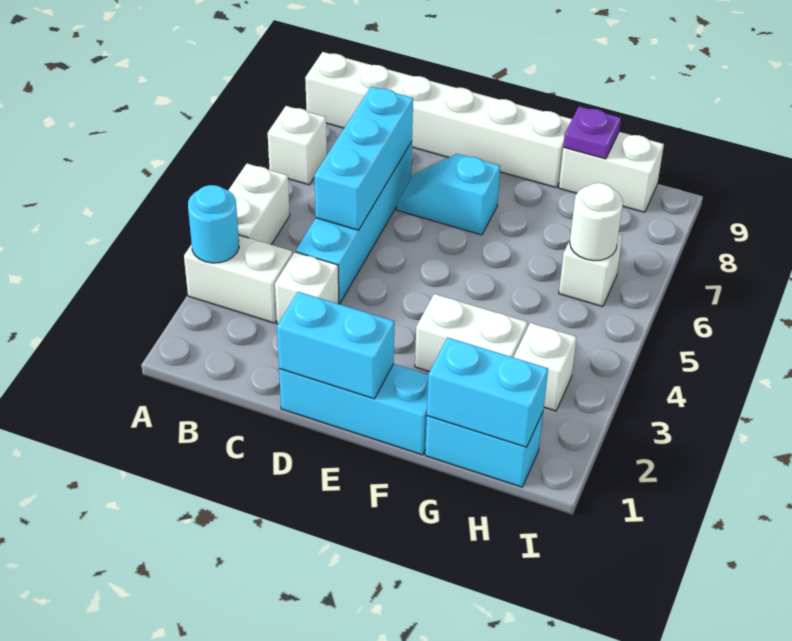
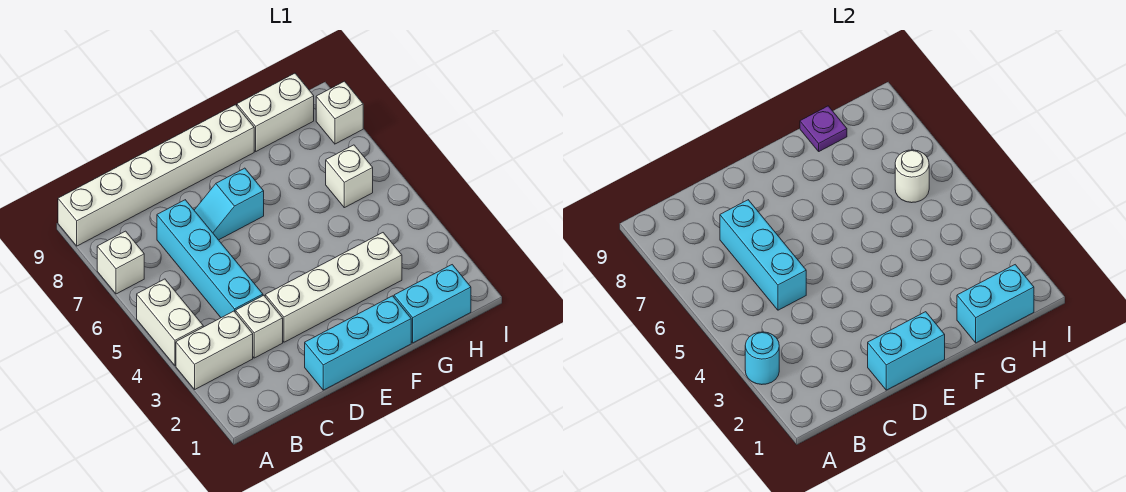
white brick F3:G3 level 1 -> white brick D3:G3 level 1
white brick H3 level 1 -> white brick I8 level 1

